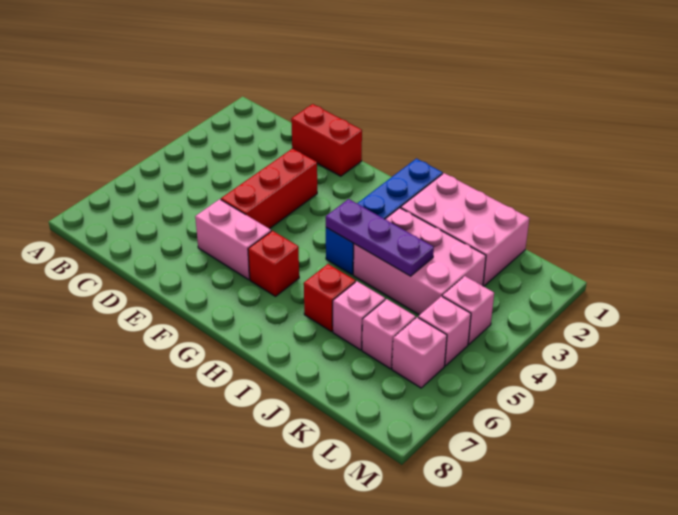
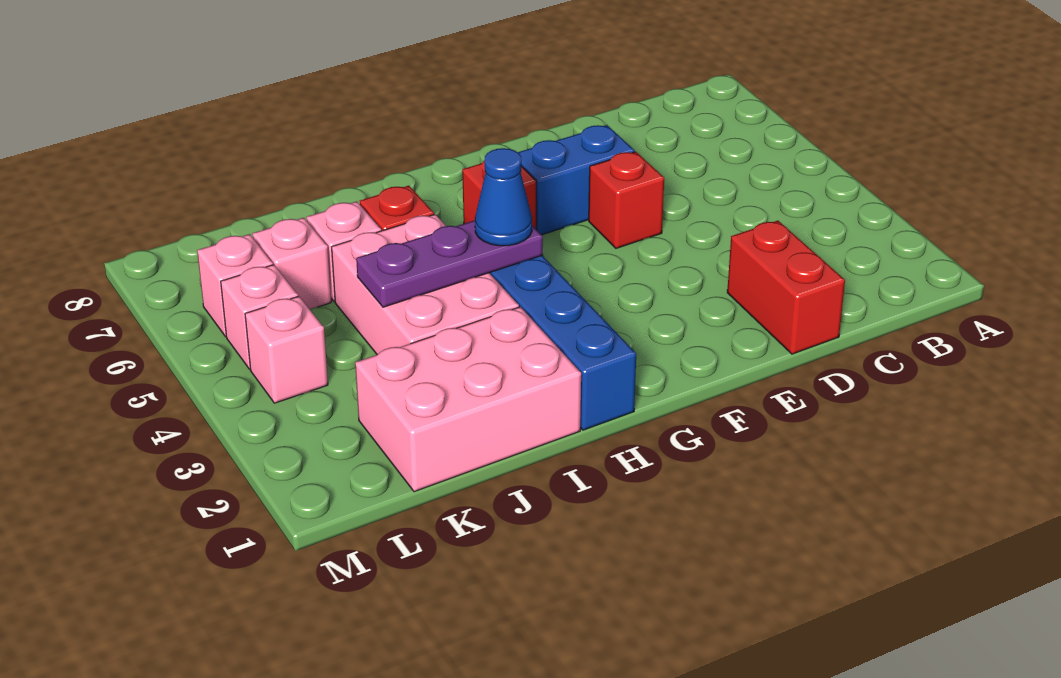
red brick D1:E1 level 1 -> red brick D1:D2 level 1
red brick E3:E5 level 1 -> red brick E5 level 1
pink brick E6:F6 level 1 -> blue brick E6:F6 level 1
none -> blue cone H4 level 3
pink brick I3:K4 level 1 -> pink brick I3:J5 level 1

